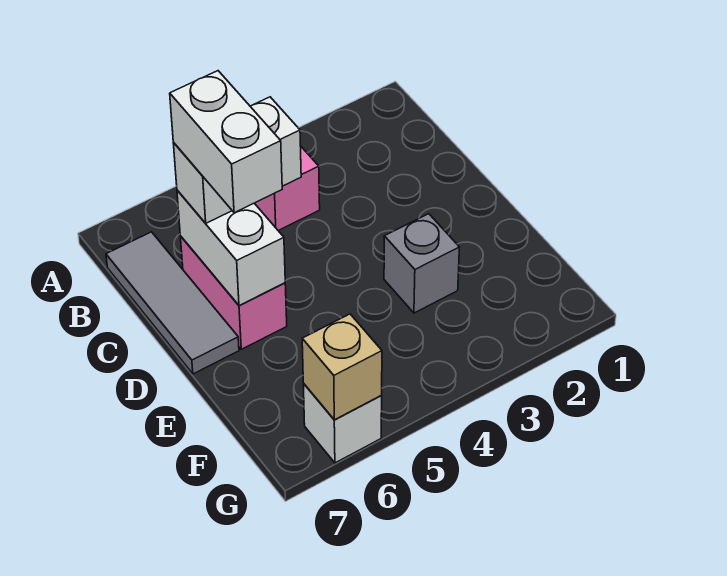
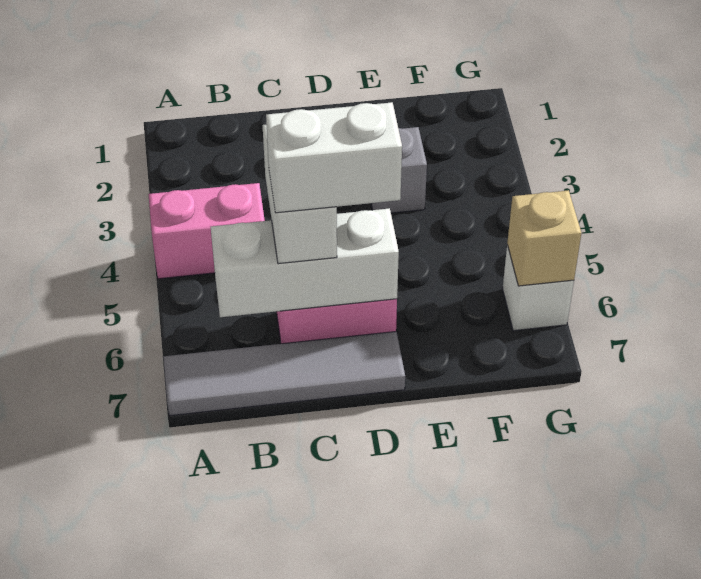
grey tile B7:D7 level 1 -> grey tile A7:D7 level 1
white brick C6:D6 level 2 -> white brick B6:D6 level 2

